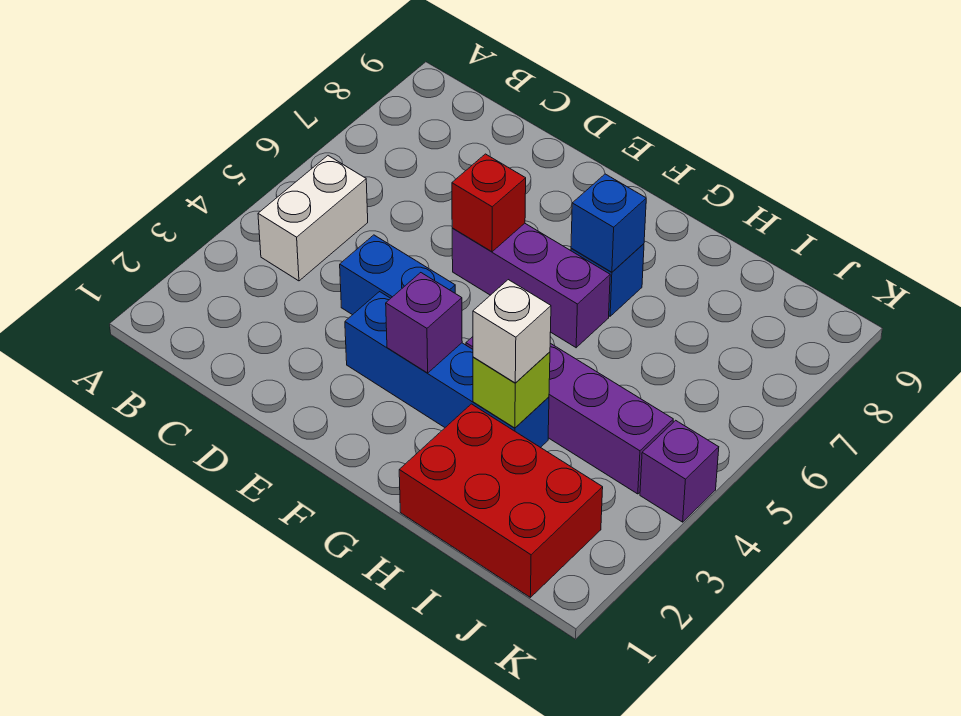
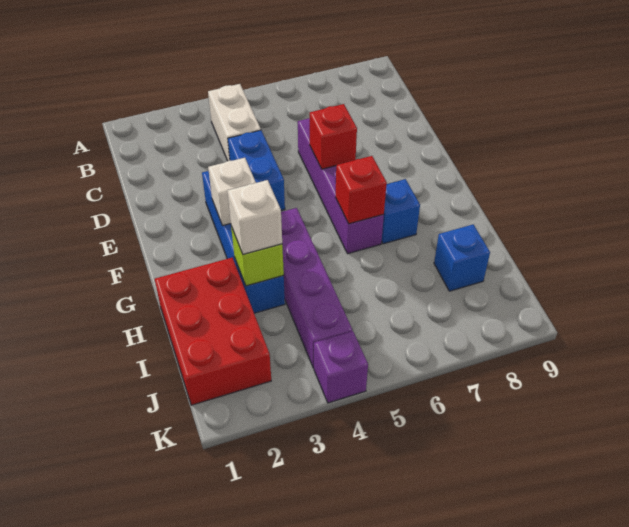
white brick B4:B5 level 1 -> white brick B4:C4 level 1
purple brick E6:G6 level 1 -> purple brick D6:G6 level 1
purple brick F3 level 2 -> white brick F3 level 2
none -> red brick G6 level 2
blue brick G7 level 2 -> blue brick I8 level 1

